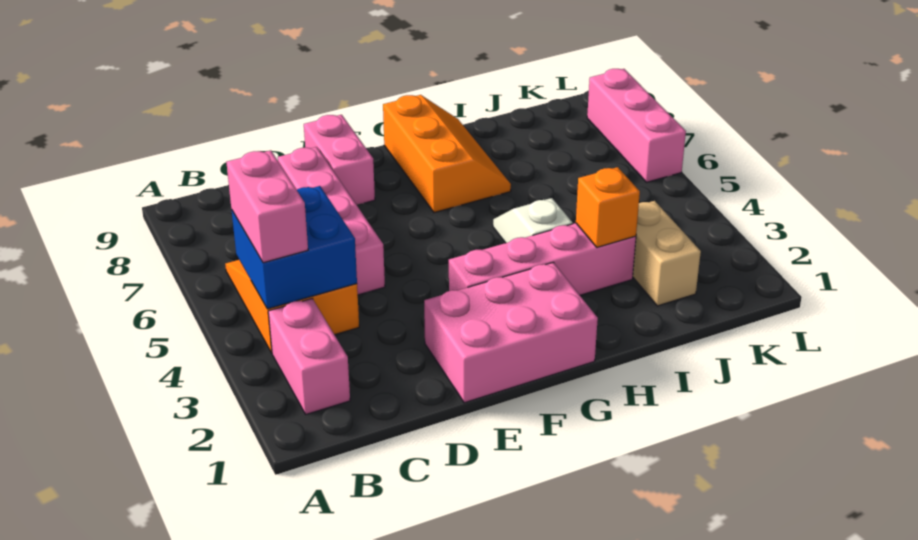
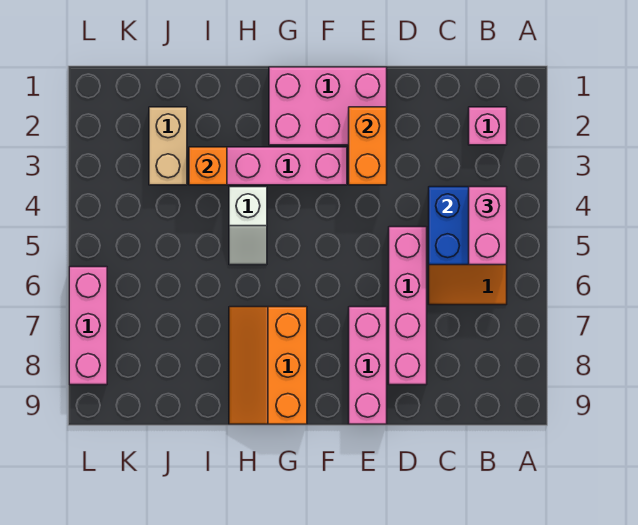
pink brick B2:B3 level 1 -> pink brick B2 level 1
none -> orange brick E2:E3 level 2
pink brick E8:E9 level 1 -> pink brick E7:E9 level 1

